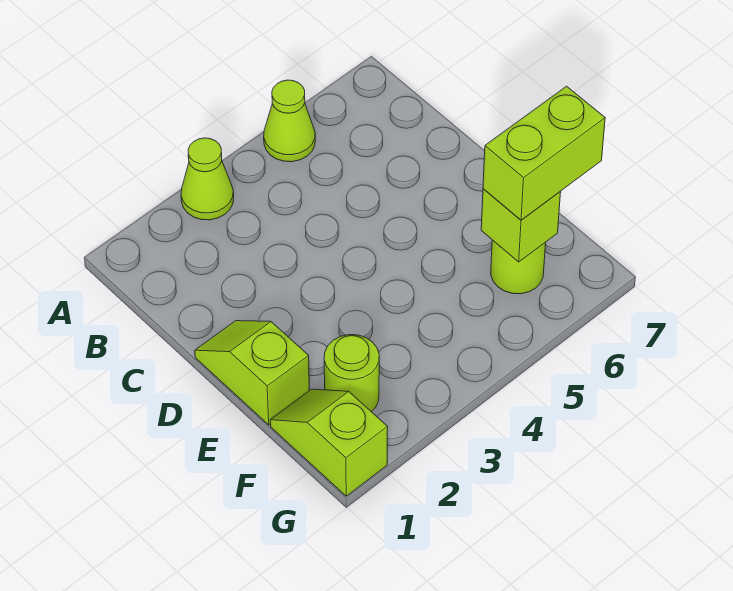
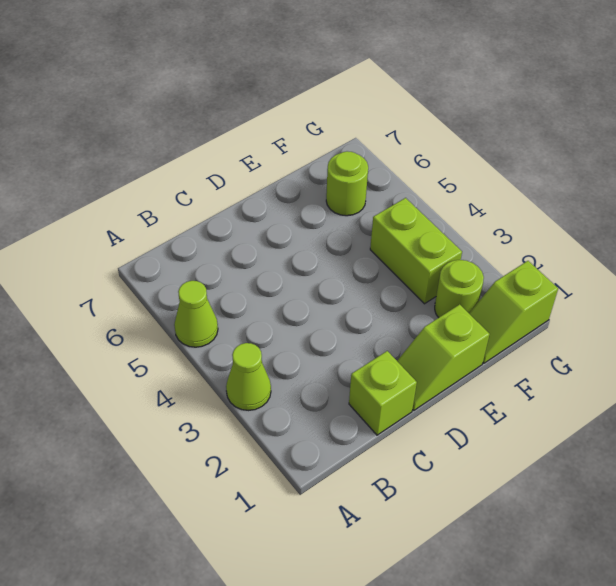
lime brick F6 level 2 -> lime brick C1 level 1
lime brick F6:F7 level 3 -> lime brick F3:F4 level 1

